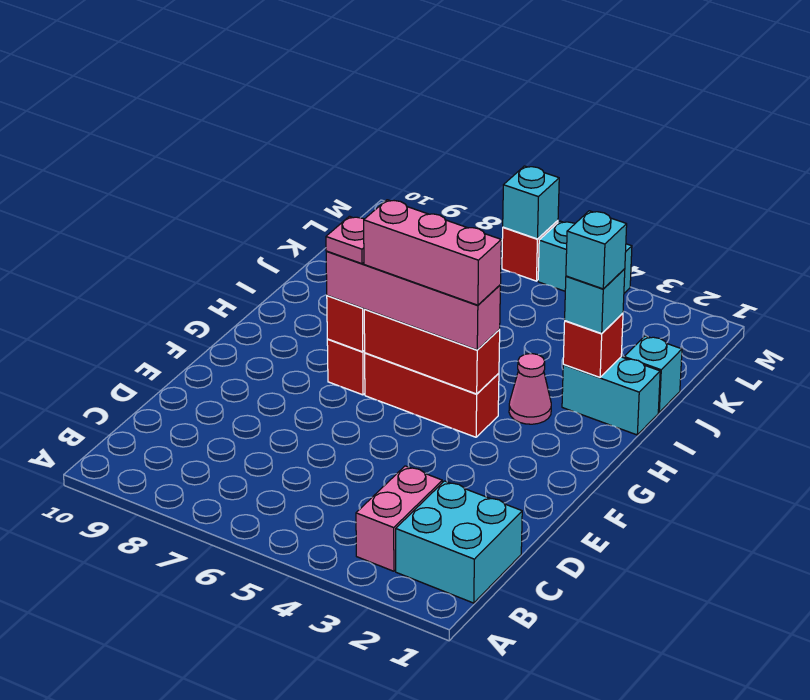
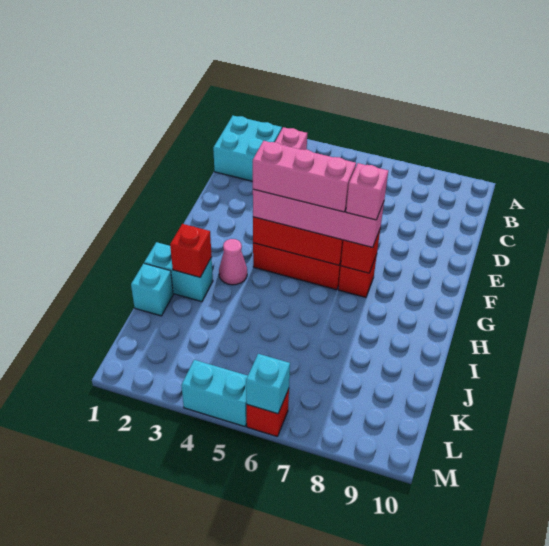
pink plate G7 level 4 -> pink brick G7 level 4
cyan brick I2 level 3 -> none
cyan brick I2 level 4 -> none

